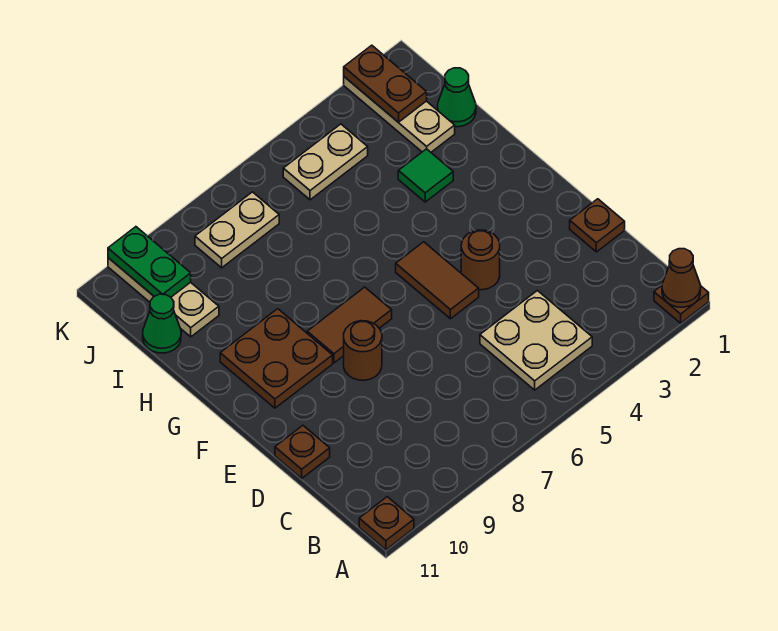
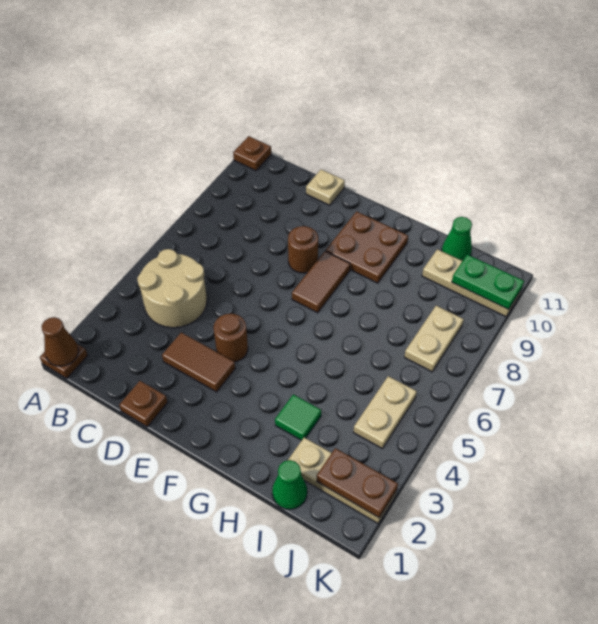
tan plate B4:C5 level 1 -> tan round brick B4:C5 level 1
brown plate D11 level 1 -> tan plate D11 level 1
brown tile E5:F5 level 1 -> brown tile D3:E3 level 1

